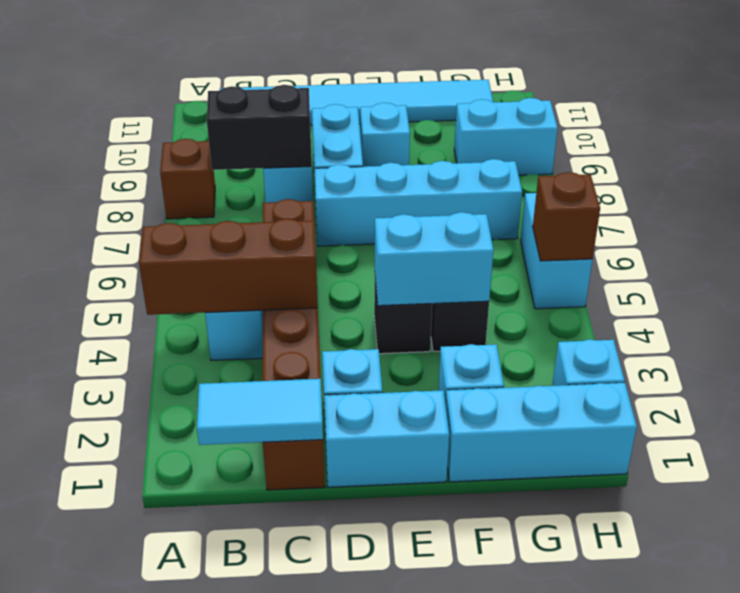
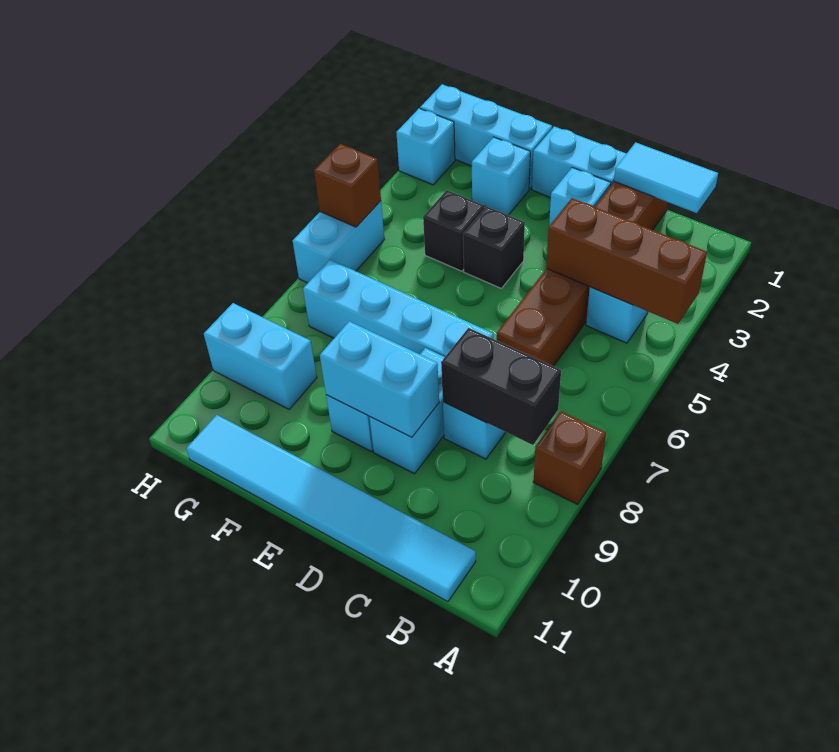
cyan brick E4:F4 level 2 -> cyan brick D9:E9 level 2

